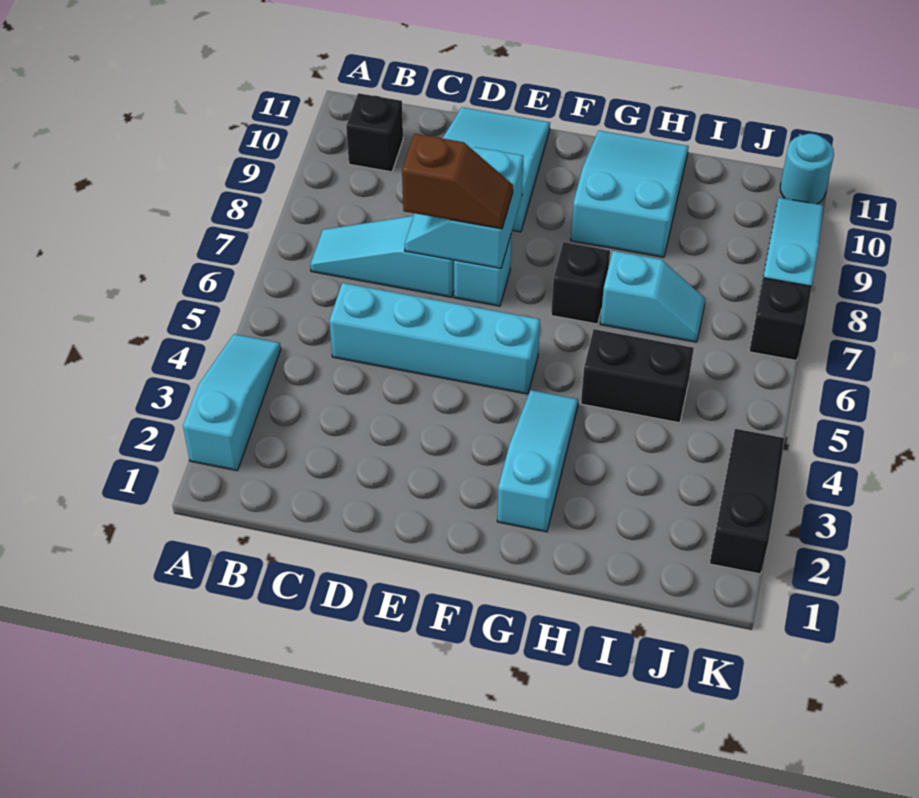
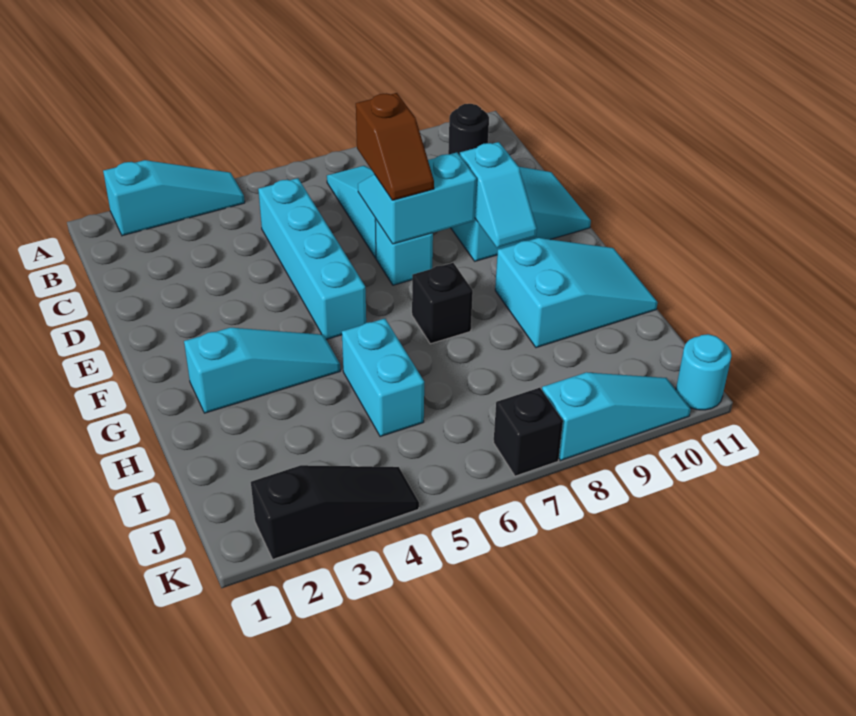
black brick B10 level 1 -> black round brick B10 level 1
black brick H5:I5 level 1 -> cyan brick H5:I5 level 1
cyan slope H7:I7 level 1 top H -> cyan slope E9:F9 level 2 top E

